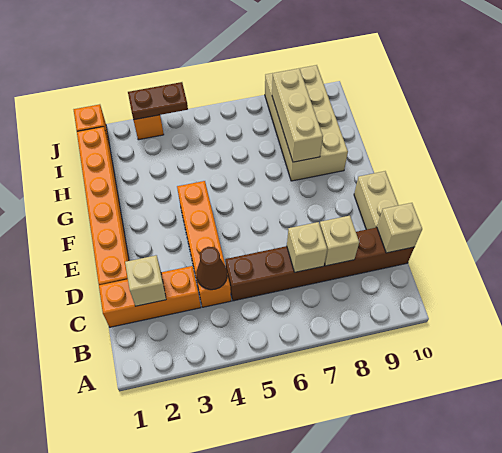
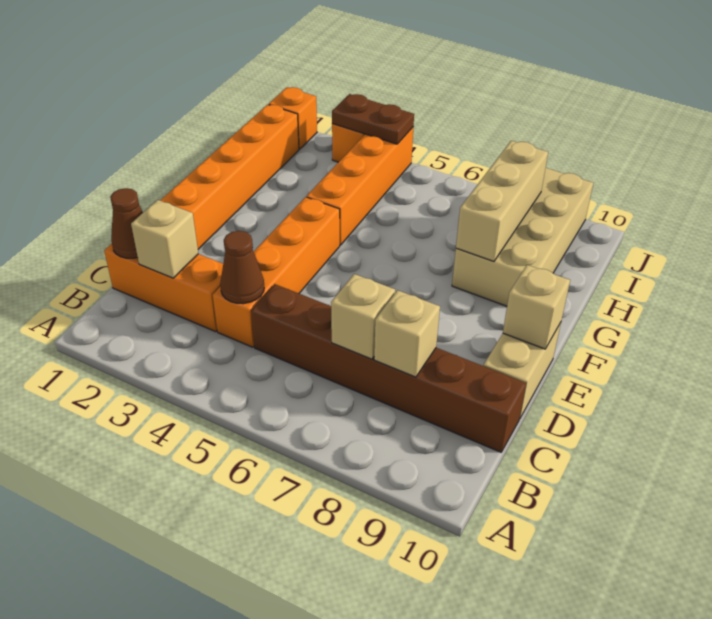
none -> brown cone C1 level 2
tan brick C10 level 2 -> tan brick E10 level 2
none -> orange brick G4:J4 level 1

